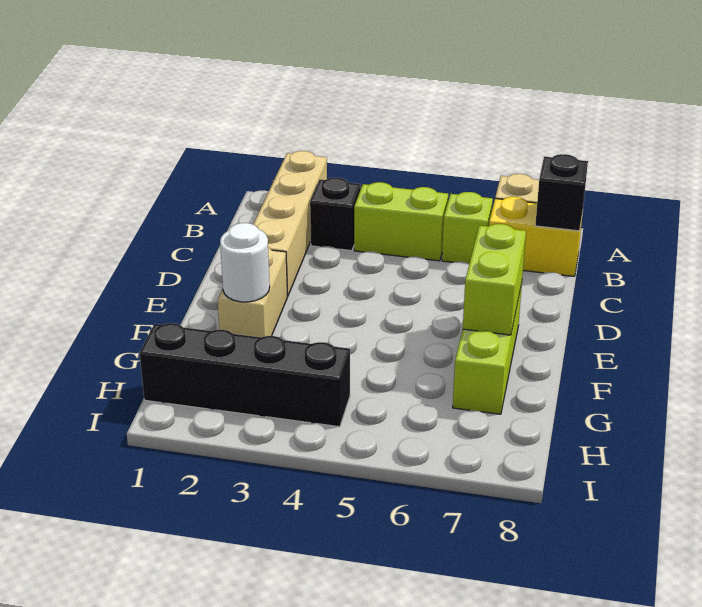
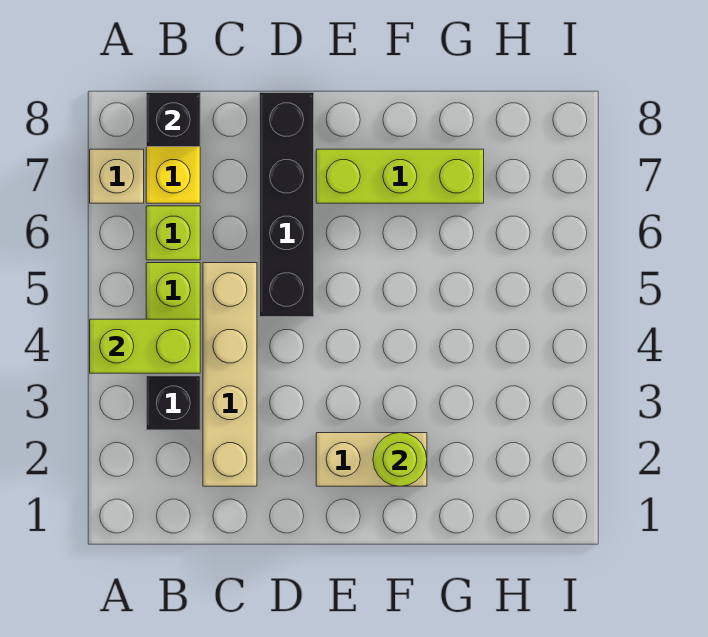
tan brick A2:D2 level 1 -> tan brick C2:C5 level 1
lime brick E7:F7 level 2 -> lime brick A4:B4 level 2
white round brick F2 level 2 -> lime round brick F2 level 2
black brick H1:H4 level 1 -> black brick D5:D8 level 1

